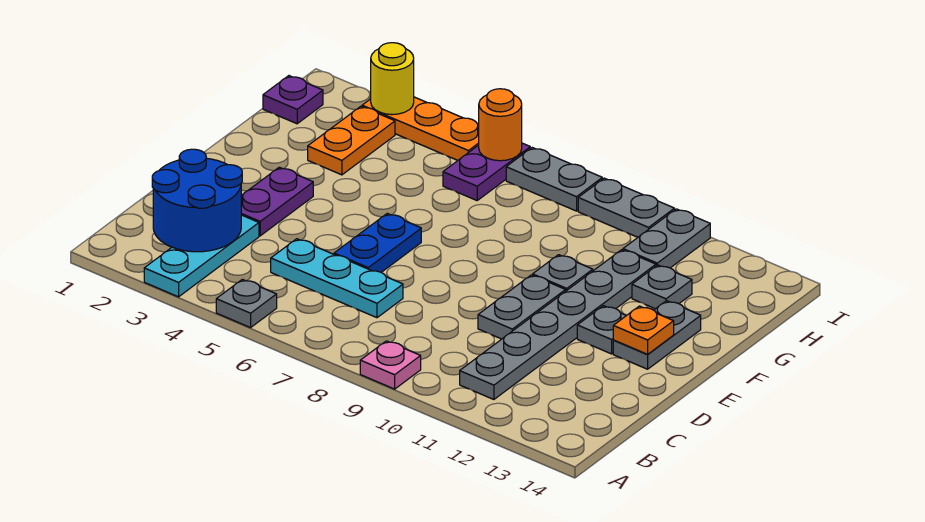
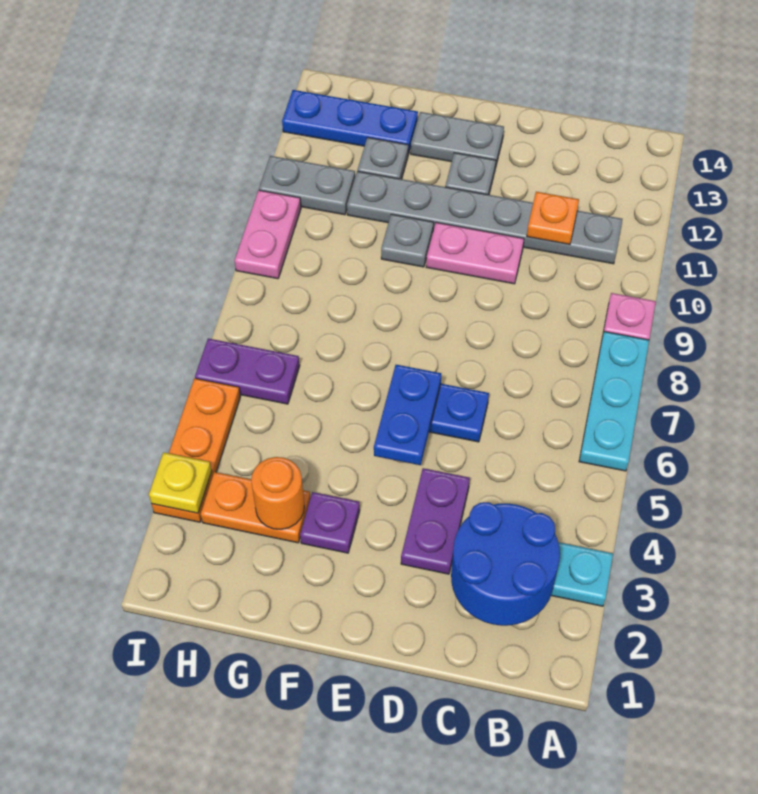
grey plate A5 level 1 -> none
cyan plate C5:C7 level 1 -> cyan plate A6:A8 level 1
purple plate D3:E3 level 1 -> purple plate D3:D4 level 1
grey plate D10:E10 level 1 -> pink plate D10:E10 level 1
none -> blue plate E5:E6 level 2
orange plate E13 level 2 -> orange plate C11 level 2
none -> blue plate G13:I13 level 1
purple plate H1 level 1 -> purple plate F3 level 1
yellow round brick I3 level 2 -> yellow plate I3 level 2
orange round brick I6 level 2 -> orange round brick G3 level 2
grey plate I7:I8 level 1 -> none
grey plate I9:I10 level 1 -> pink plate I9:I10 level 1

